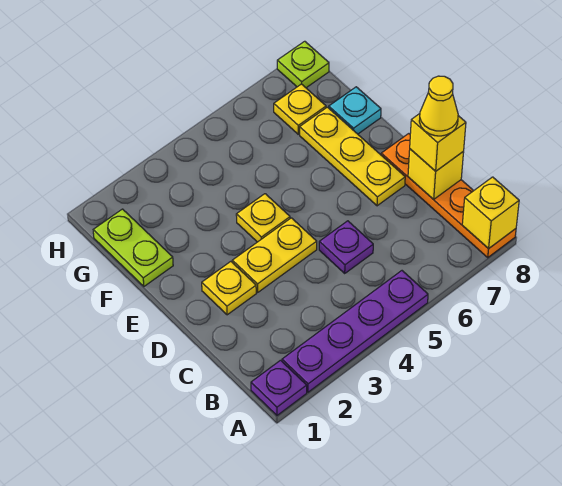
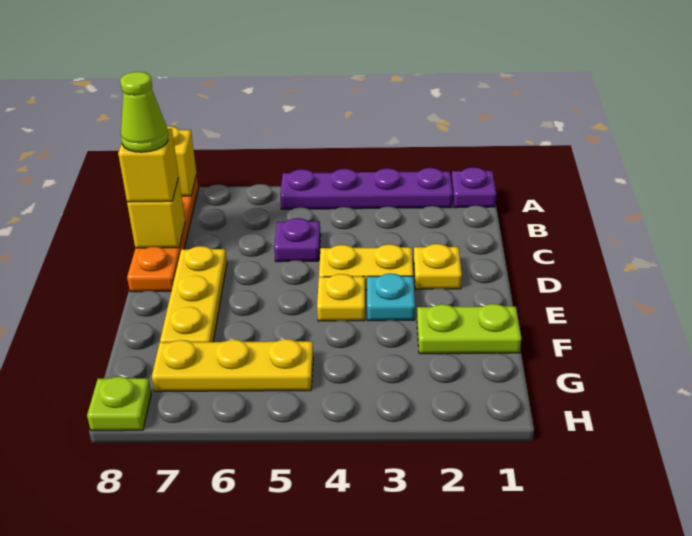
yellow cone C8 level 4 -> lime cone C8 level 4
lime plate F1:G1 level 1 -> lime plate F1:F2 level 1
cyan plate F8 level 1 -> cyan plate E3 level 1
yellow plate G7 level 1 -> yellow plate G5:G7 level 1

